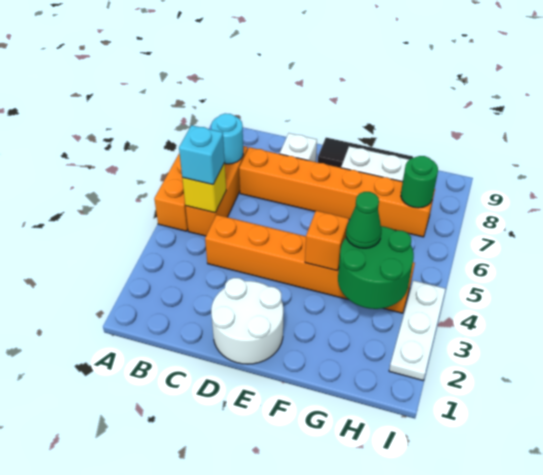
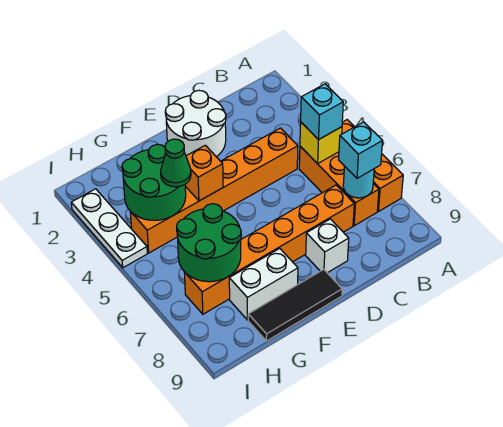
none -> cyan brick B7 level 3
green round brick H7 level 2 -> green round brick G6:H7 level 2

